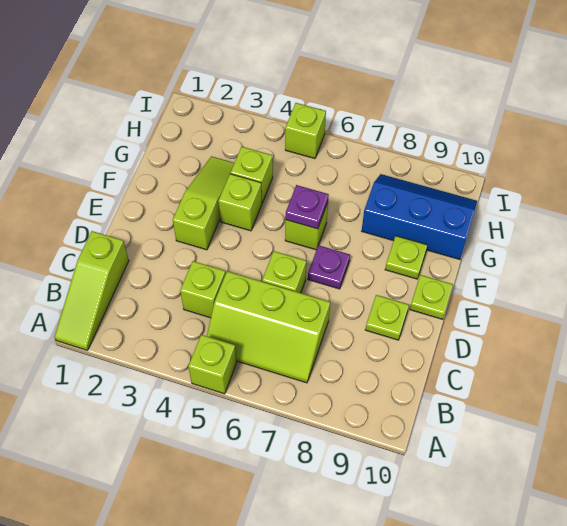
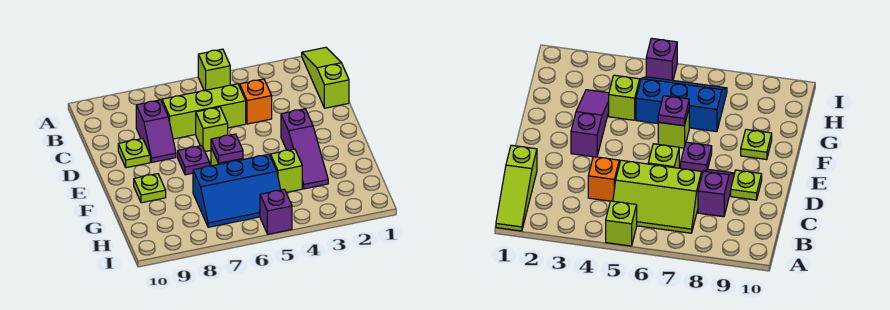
lime brick C4 level 1 -> orange brick C4 level 1
none -> purple slope C8:D8 level 1 top C
lime slope E3:G3 level 1 top E -> purple slope E3:G3 level 1 top E
lime plate E10 level 1 -> none
lime brick F4 level 1 -> none
blue slope G8:H10 level 1 top G -> blue slope G5:H7 level 1 top G
lime brick I5 level 1 -> purple brick I5 level 1

